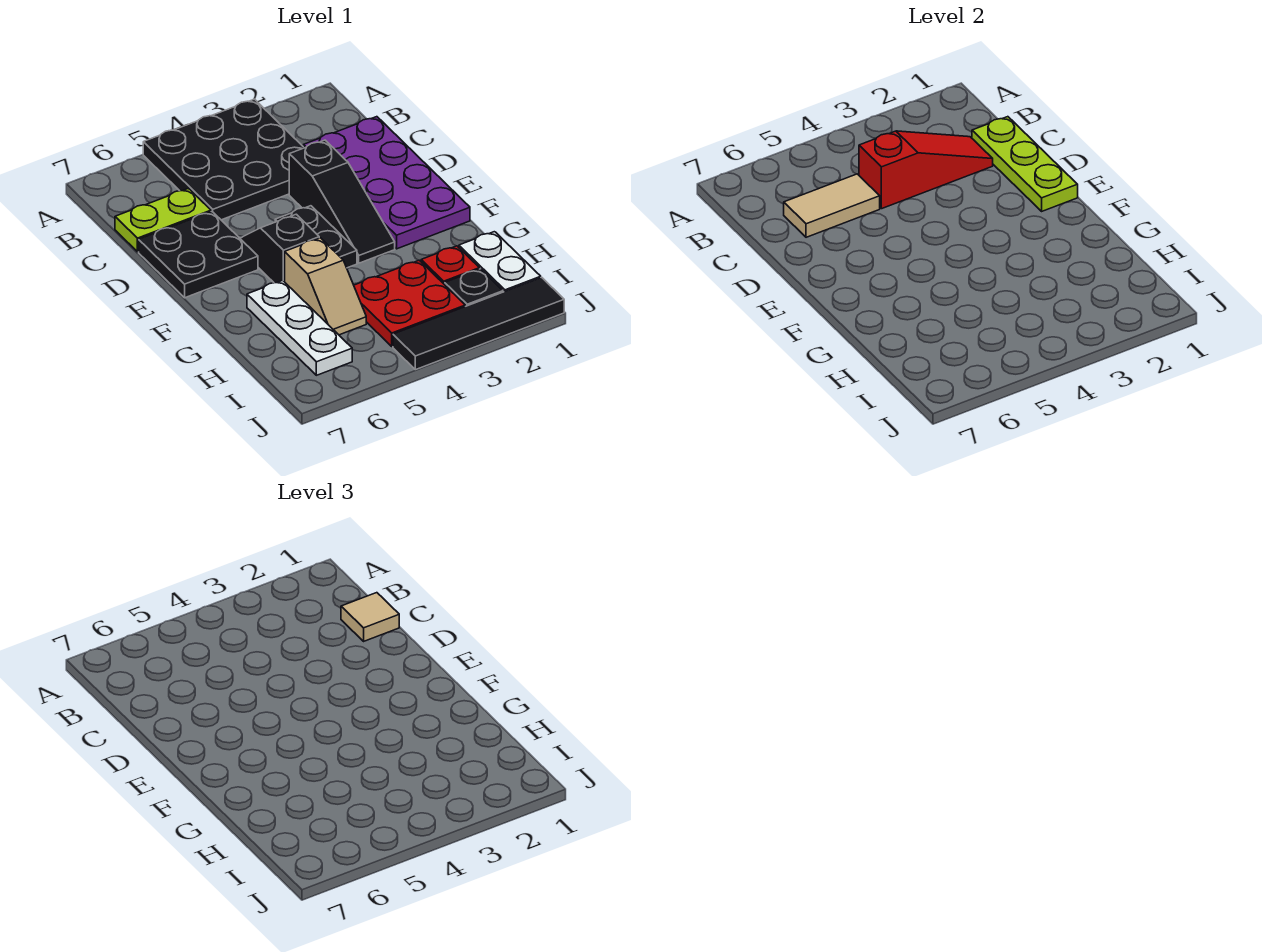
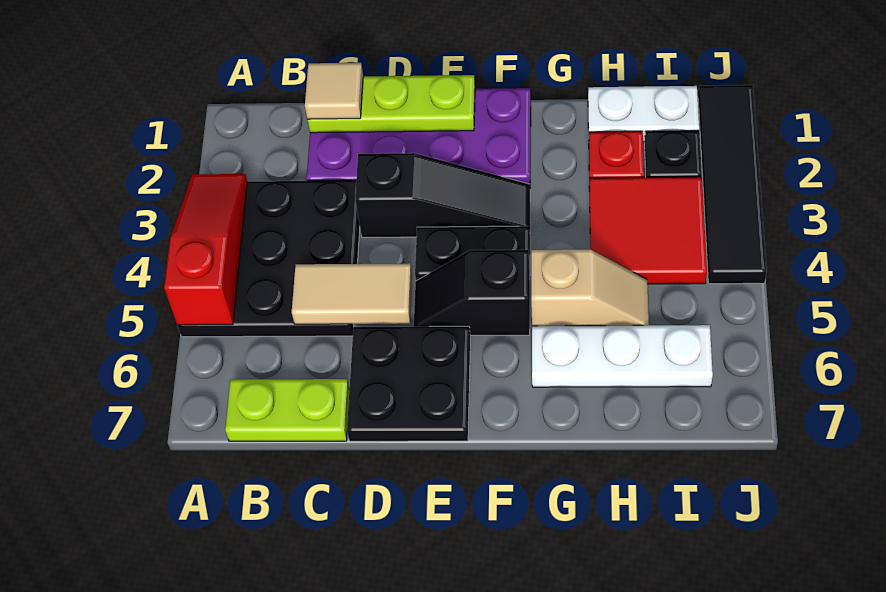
red slope C2:C4 level 2 top 4 -> red slope A3:A5 level 2 top 5
tan tile C5:C6 level 2 -> tan tile C5:D5 level 2
lime plate C6:C7 level 1 -> lime plate B7:C7 level 1
red plate H3:I4 level 1 -> red tile H3:I4 level 1

